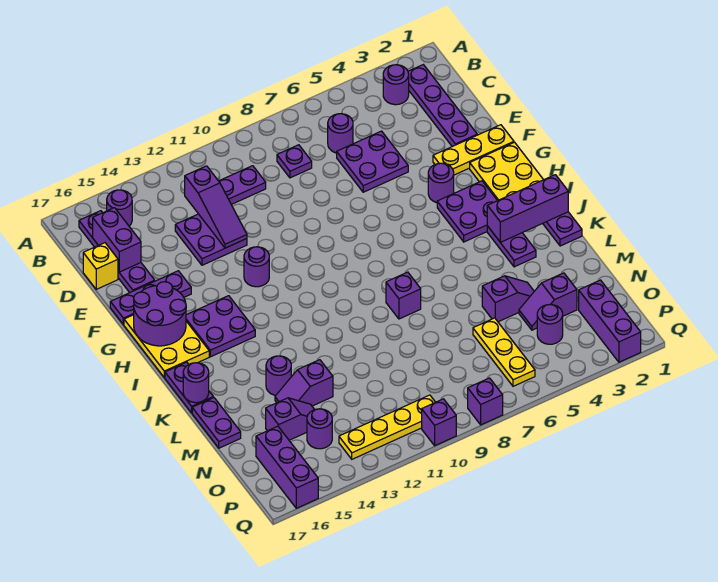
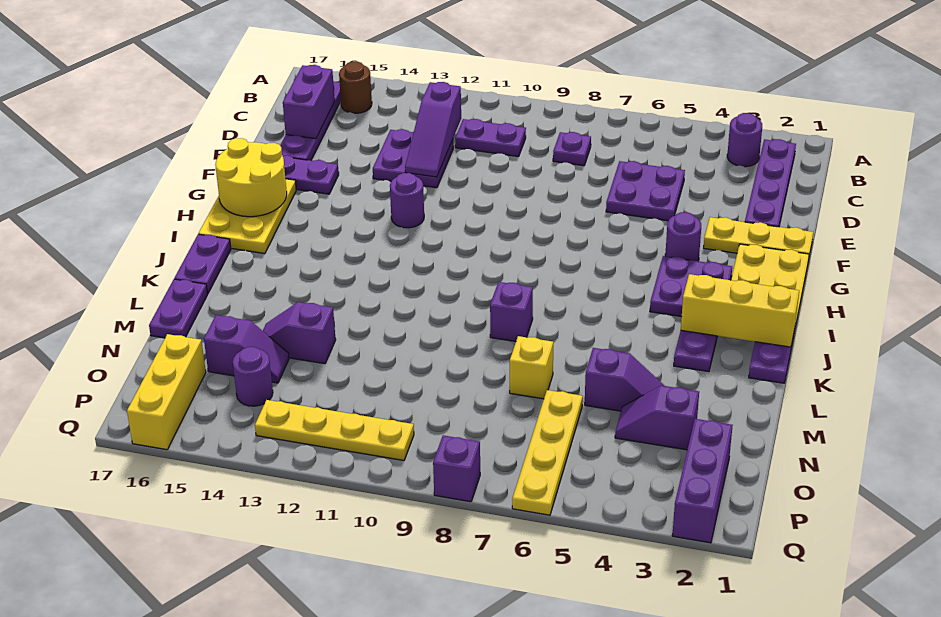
purple round brick B15 level 1 -> brown round brick B15 level 1
purple round brick C6 level 1 -> none
yellow brick D17 level 1 -> yellow brick M7 level 1
purple round brick G16:H17 level 2 -> yellow round brick G16:H17 level 2
purple plate H14:I15 level 1 -> none
purple brick J1:J3 level 2 -> yellow brick J1:J3 level 2
purple round brick K17 level 2 -> none
purple round brick L14 level 1 -> none
yellow plate N6:P6 level 1 -> yellow plate N6:Q6 level 1
purple round brick O4 level 1 -> none
purple brick O16:Q16 level 1 -> yellow brick O16:Q16 level 1
purple brick Q10 level 1 -> none

